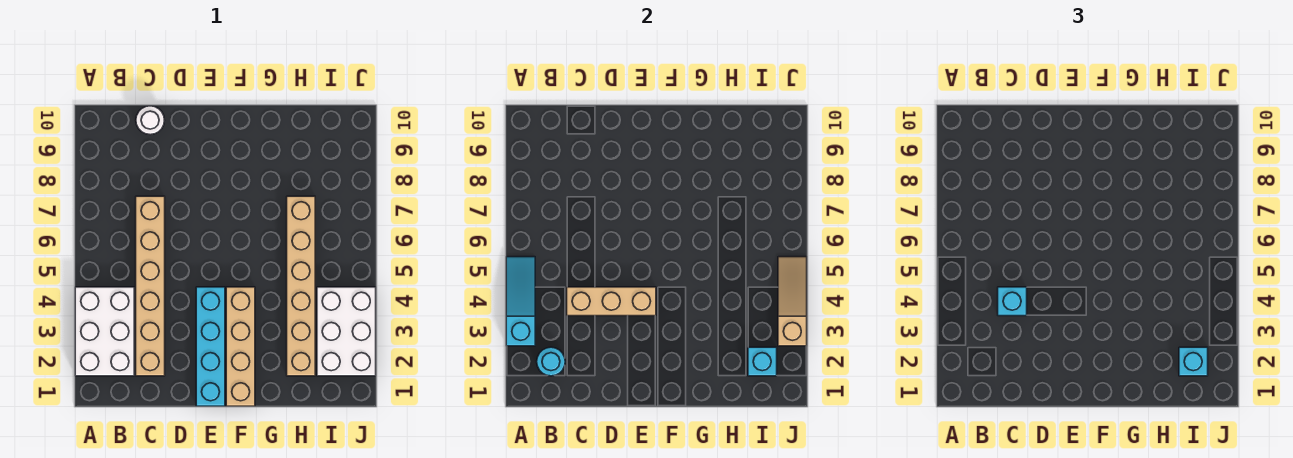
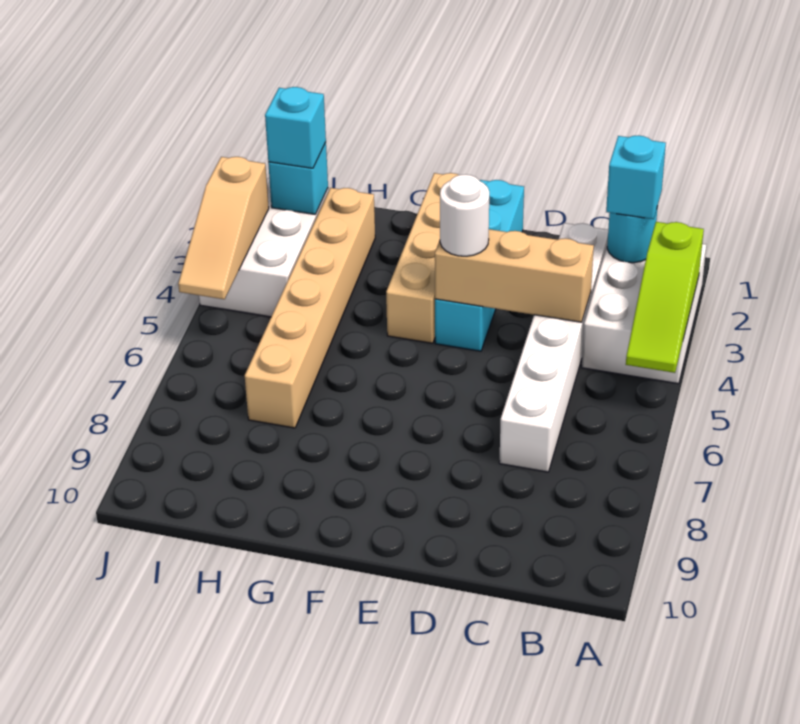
cyan slope A3:A5 level 2 top 3 -> lime slope A3:A5 level 2 top 3
tan brick C2:C7 level 1 -> white brick C2:C7 level 1
cyan brick C4 level 3 -> cyan brick B2 level 3
white round brick C10 level 1 -> white round brick E4 level 3

